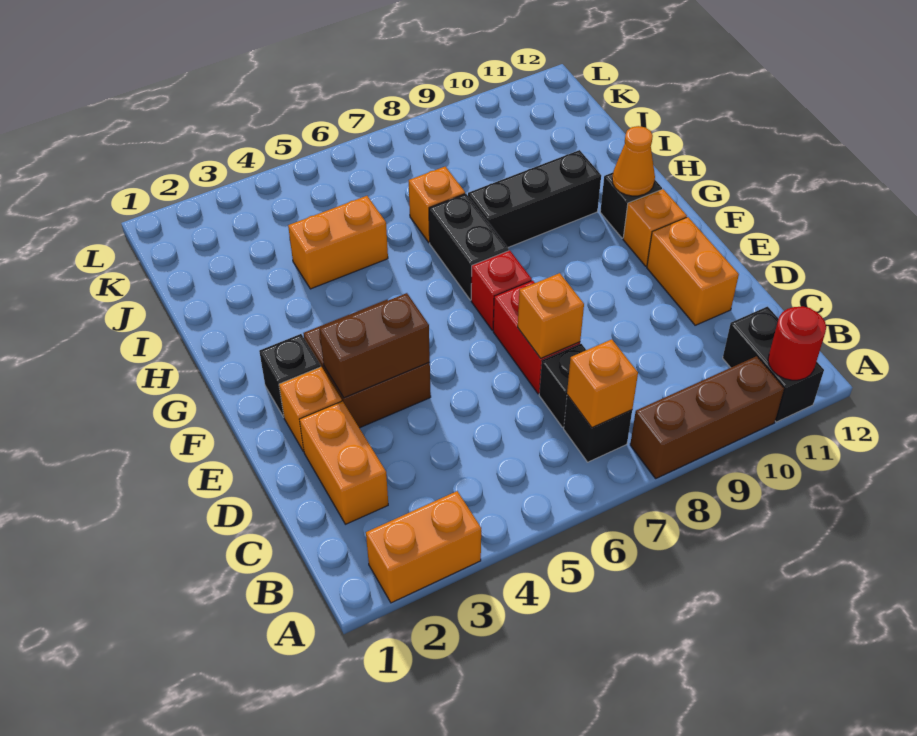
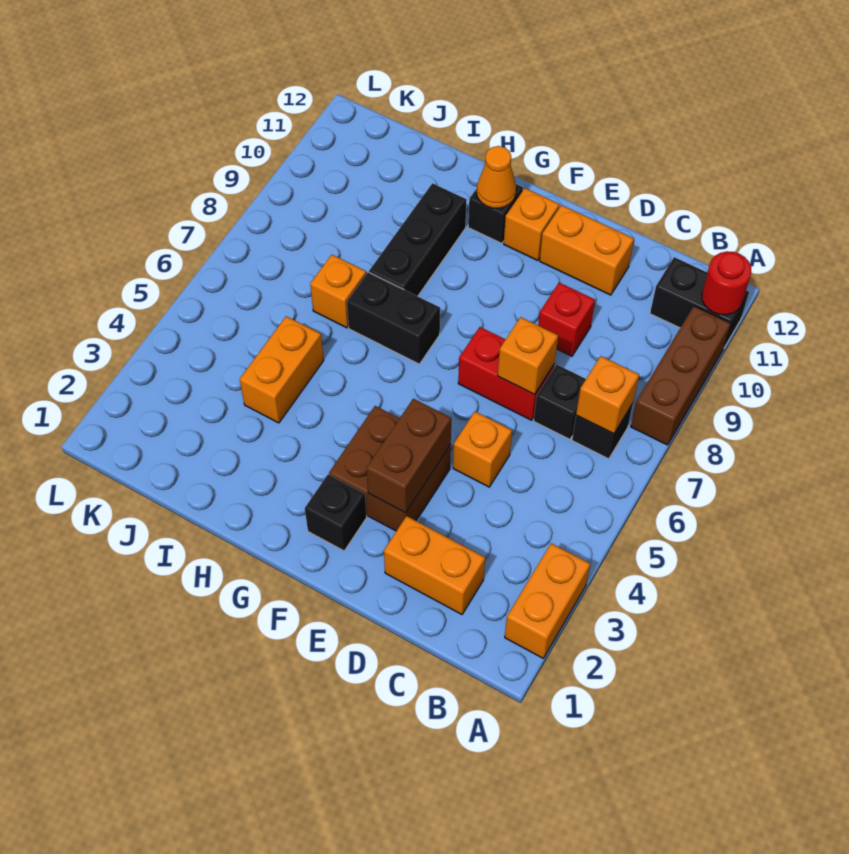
orange brick E2 level 1 -> orange brick D5 level 1
red brick F7 level 1 -> red brick D9 level 1

